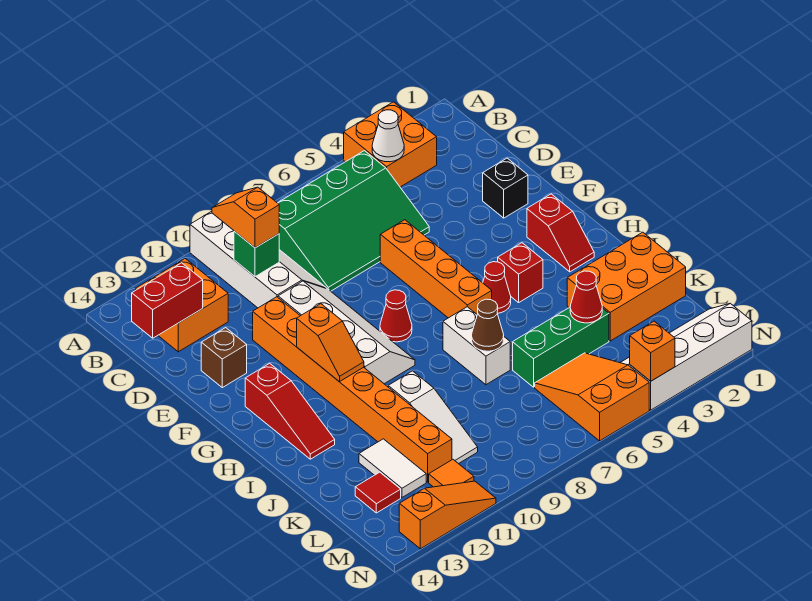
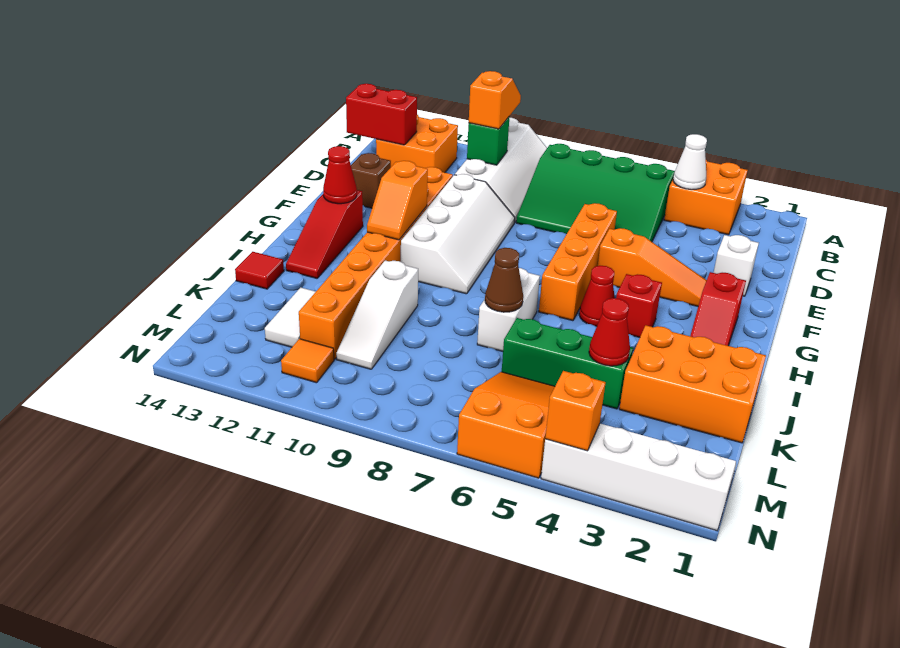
black brick E2 level 1 -> white brick E2 level 1
red cone G8 level 1 -> red cone G13 level 2
red tile L13 level 1 -> red tile J14 level 1
orange slope N11:N13 level 1 top 13 -> orange slope F3:F5 level 1 top 5

